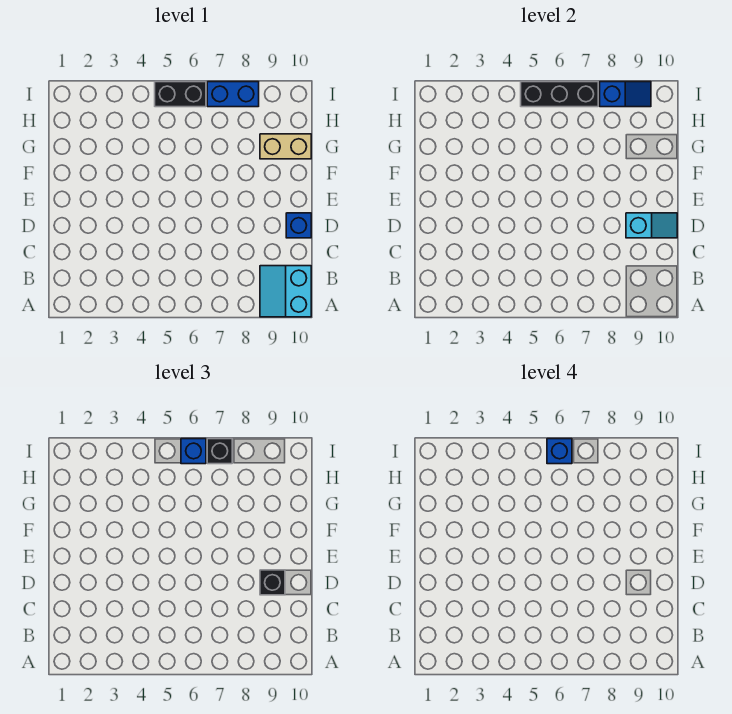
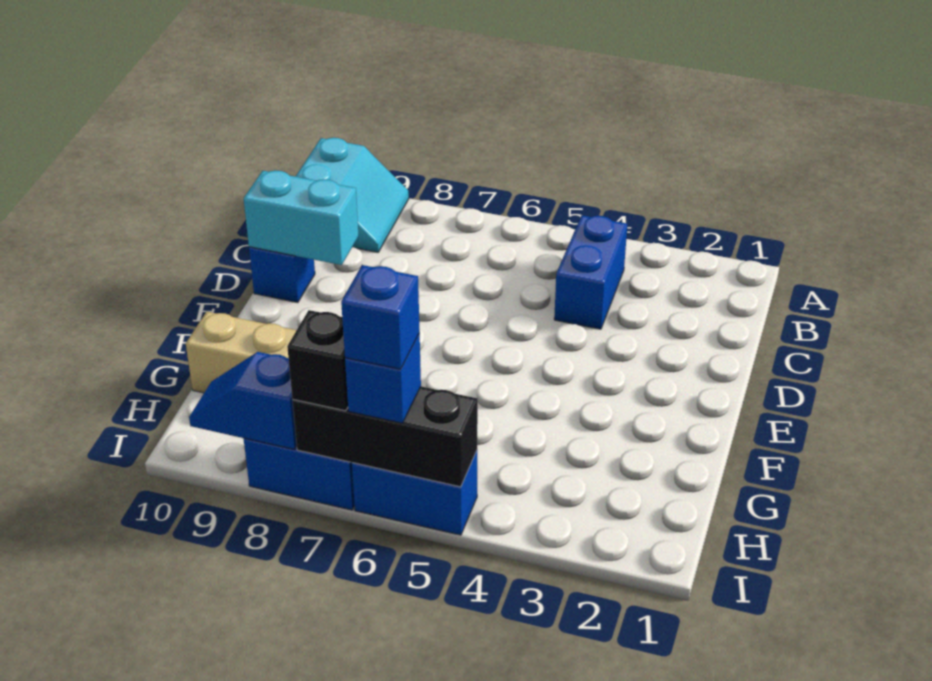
none -> blue brick B4:C4 level 1
cyan slope D9:D10 level 2 top 9 -> cyan brick D9:D10 level 2
black brick D9 level 3 -> none
black brick I5:I6 level 1 -> blue brick I5:I6 level 1

